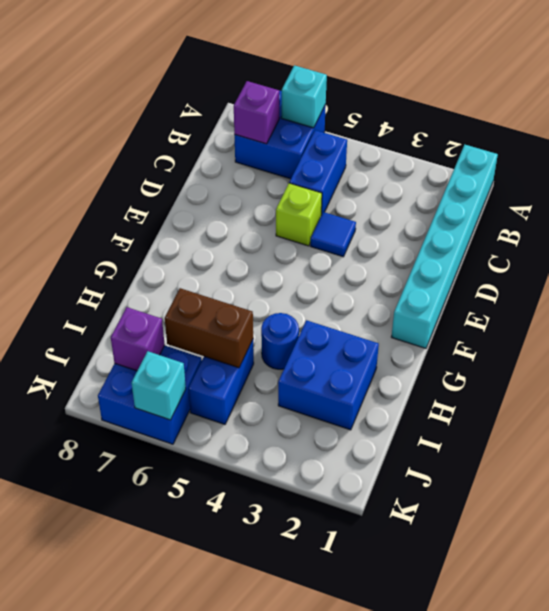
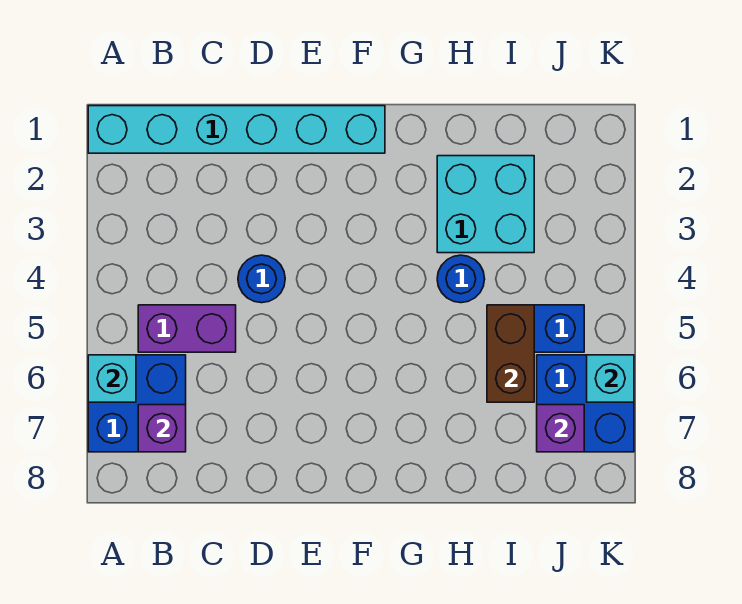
blue brick B5:C5 level 1 -> purple brick B5:C5 level 1
blue tile D4 level 1 -> blue round brick D4 level 1
lime brick D5 level 1 -> none
blue brick H2:I3 level 1 -> cyan brick H2:I3 level 1

